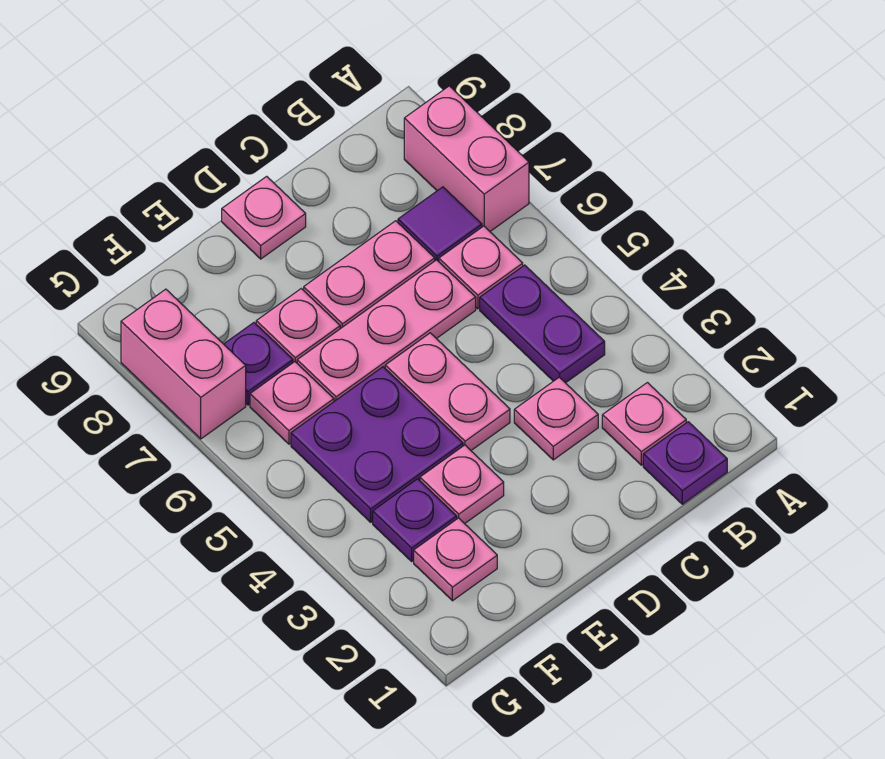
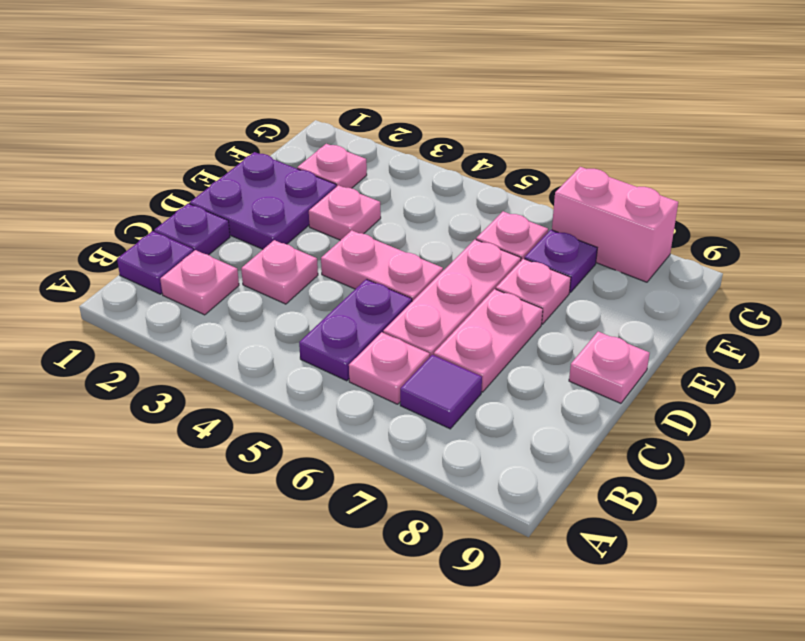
pink brick A7:A8 level 1 -> none
purple plate B4:B5 level 1 -> purple plate B5:C5 level 1
purple plate E4:F5 level 1 -> purple plate D1:E2 level 1
purple plate F3 level 1 -> purple plate C1 level 1

